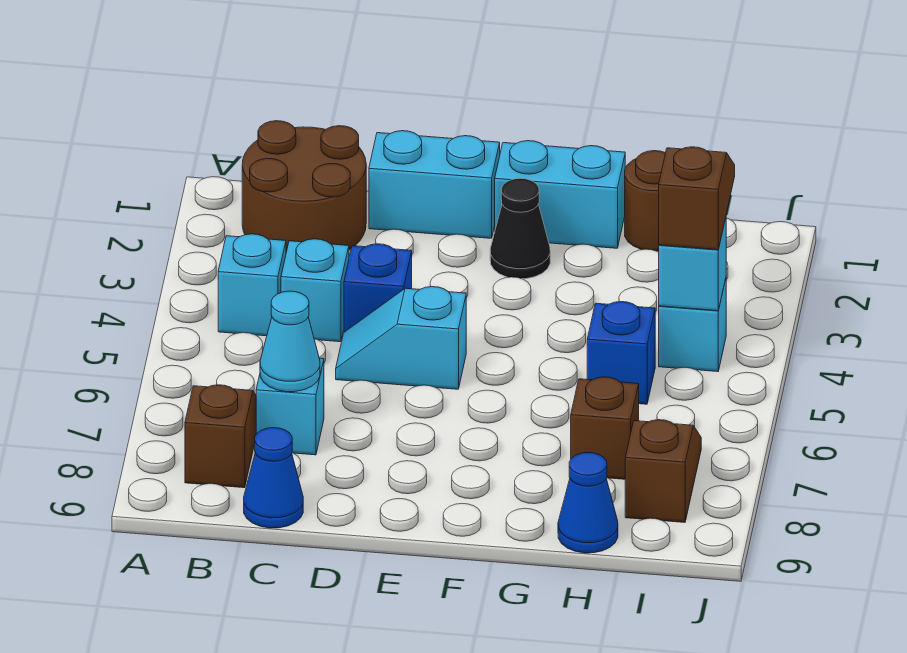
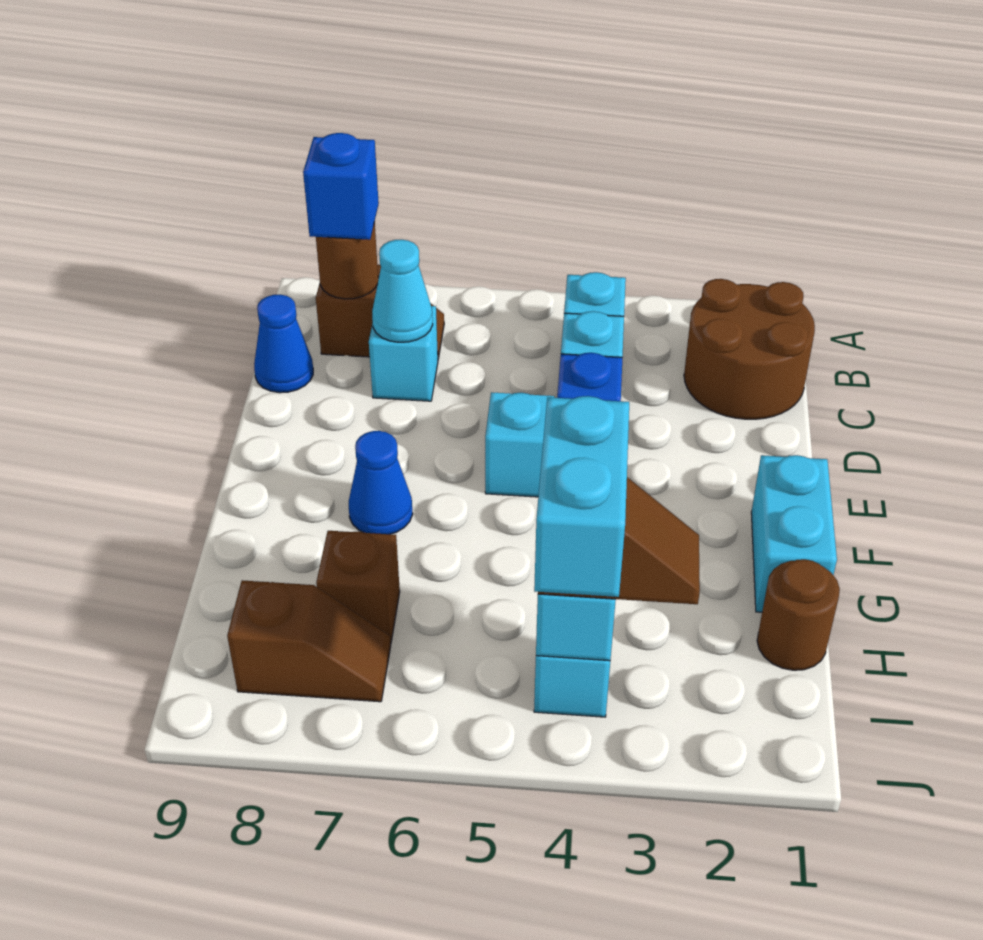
none -> brown round brick B8 level 2
cyan brick D1:E1 level 1 -> cyan brick I4:J4 level 4
black cone F2 level 1 -> none
blue brick H5 level 1 -> blue brick B8 level 3
blue cone H9 level 1 -> blue cone F7 level 1

